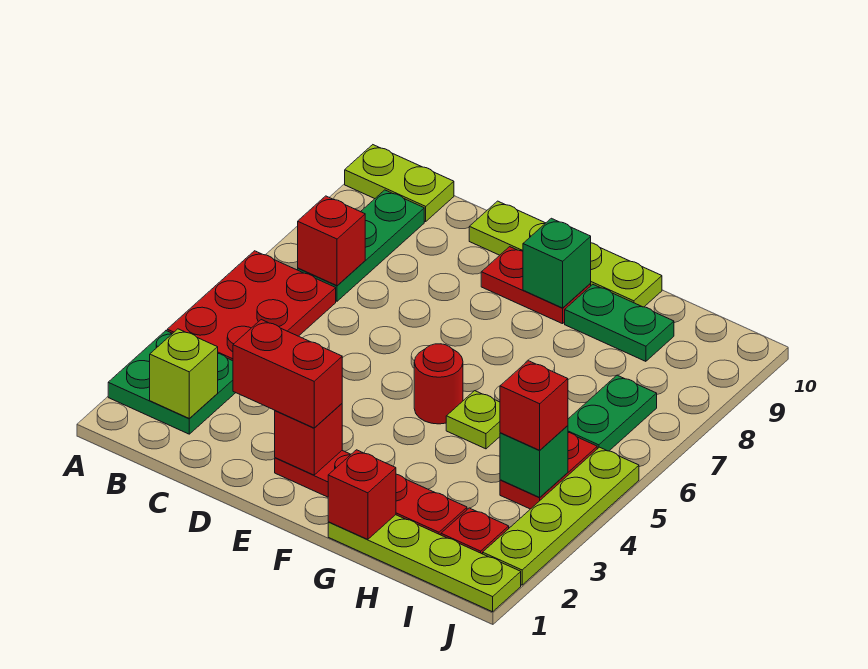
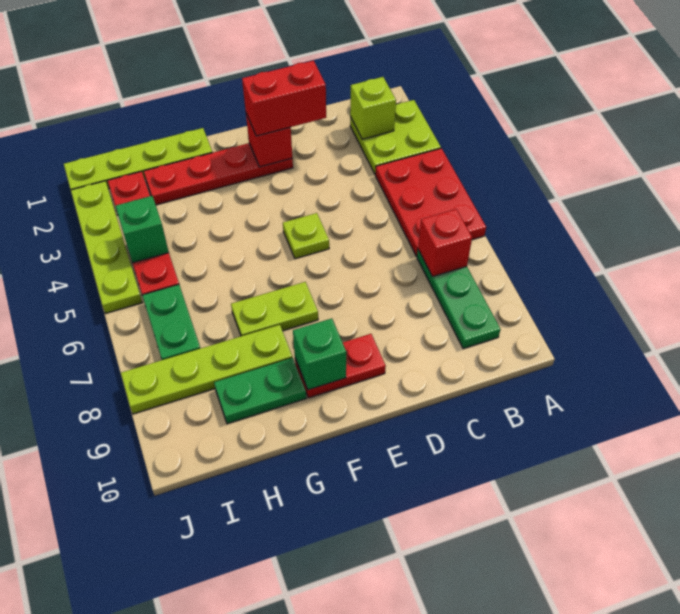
green plate A2:B3 level 1 -> lime plate A2:B3 level 1
lime plate A10:B10 level 1 -> lime plate F7:G7 level 1
lime plate D10:G10 level 1 -> lime plate G8:J8 level 1
red round brick F5 level 1 -> none
red brick G1 level 2 -> none
lime plate G5 level 1 -> lime plate E5 level 1
red brick I4 level 3 -> none

